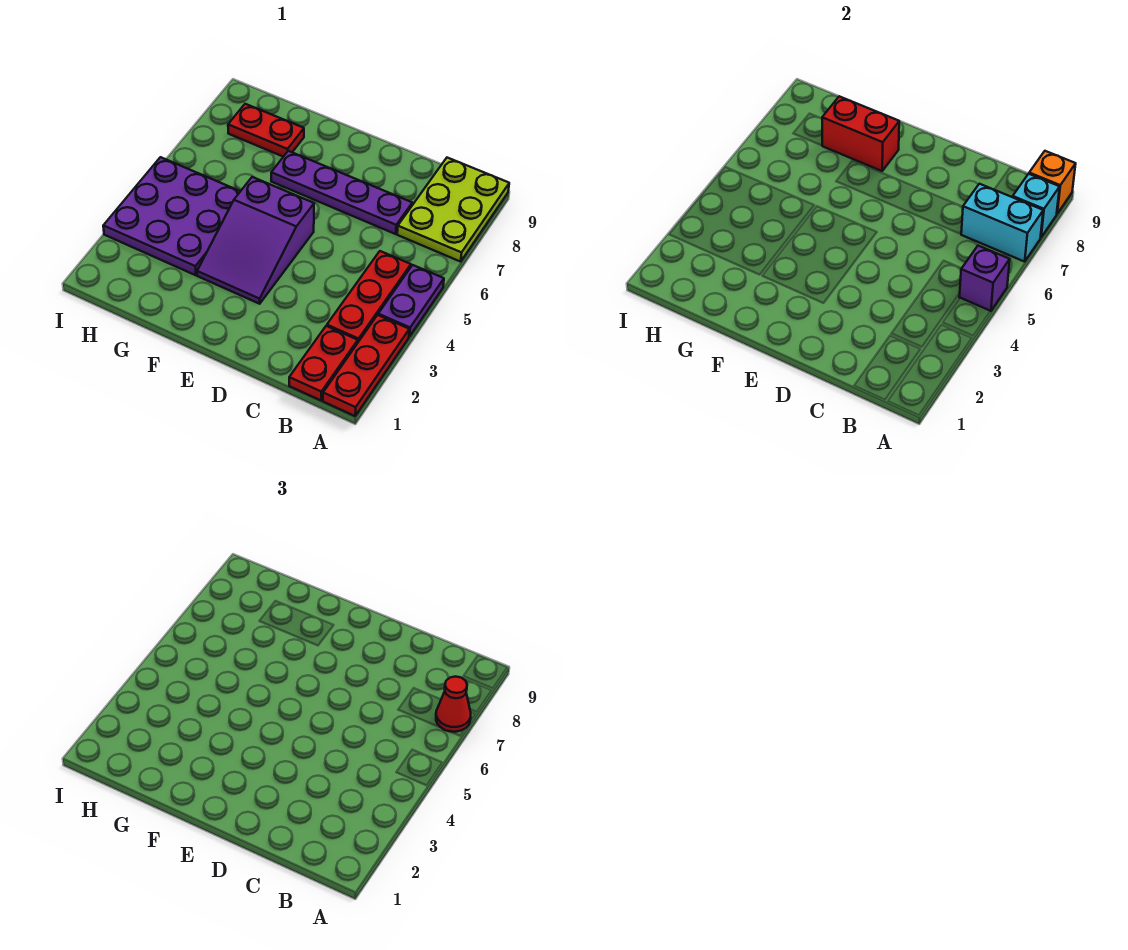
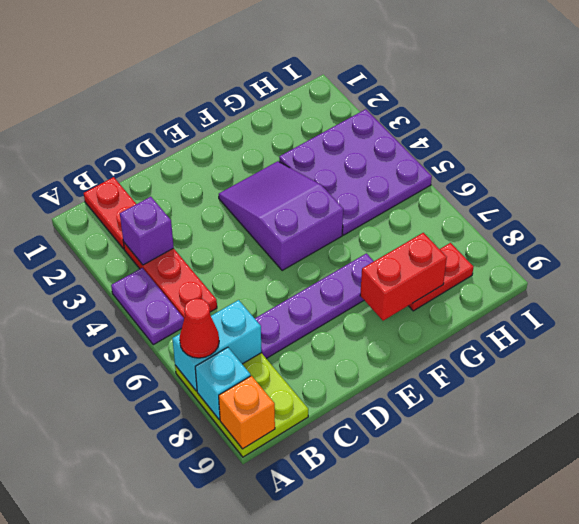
red plate A1:A3 level 1 -> none
purple brick A5 level 2 -> purple brick B3 level 2

